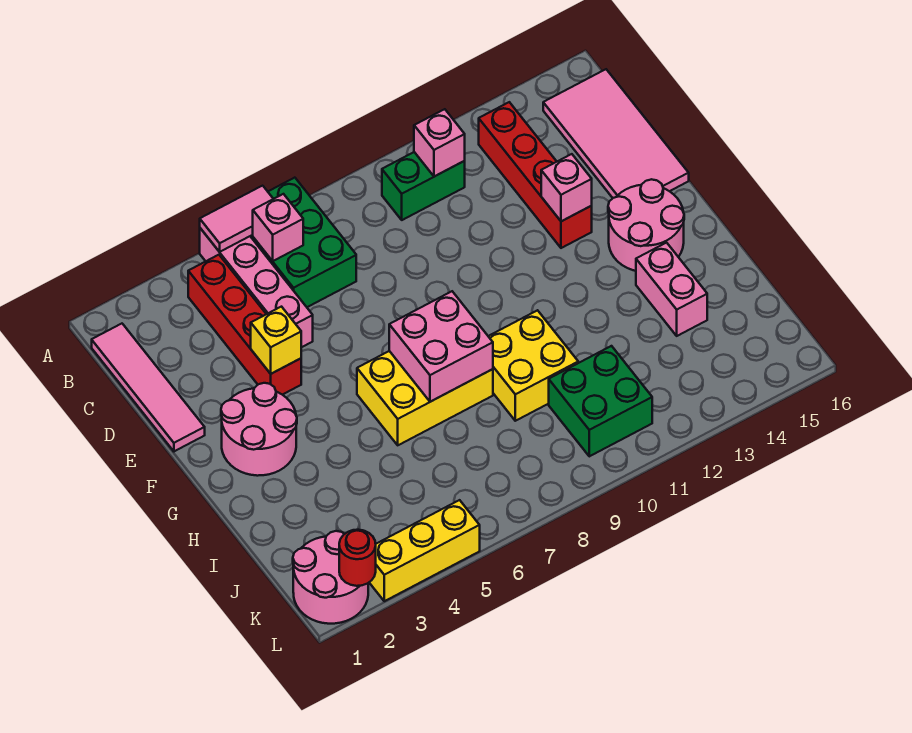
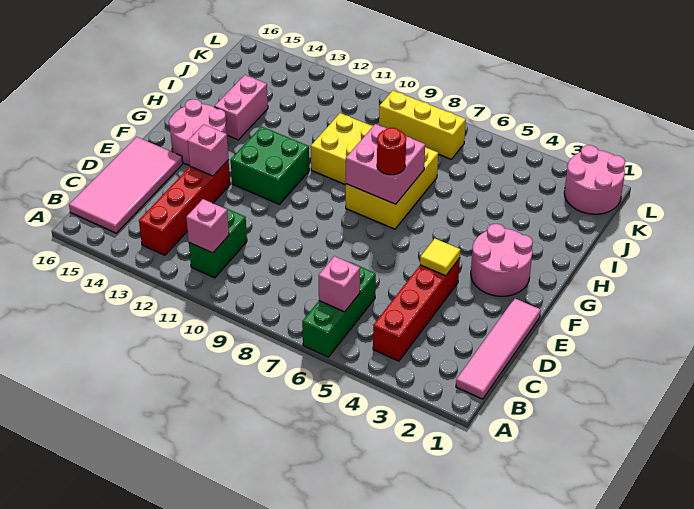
pink brick A5:D5 level 1 -> none
pink tile A5:A6 level 2 -> none
green brick A6:C7 level 1 -> green brick A6:C6 level 1
green brick B10:B11 level 1 -> green brick B11:C11 level 1
yellow brick E4 level 2 -> yellow tile E4 level 2
yellow brick G6:H8 level 1 -> yellow brick G7:I8 level 1
green brick J10:K11 level 1 -> green brick F11:G12 level 1
red round brick L2 level 2 -> red round brick G7 level 3
yellow brick L3:L5 level 1 -> yellow brick K7:K9 level 1

